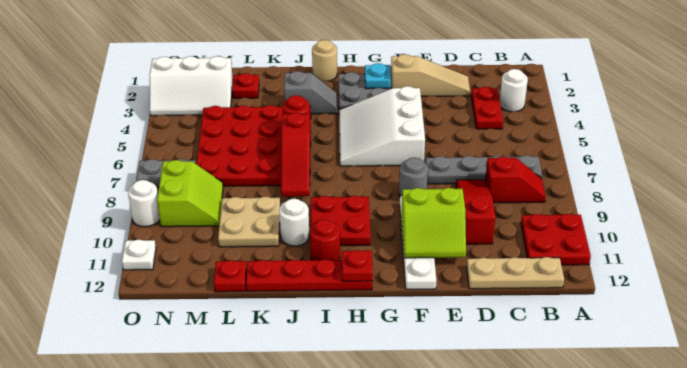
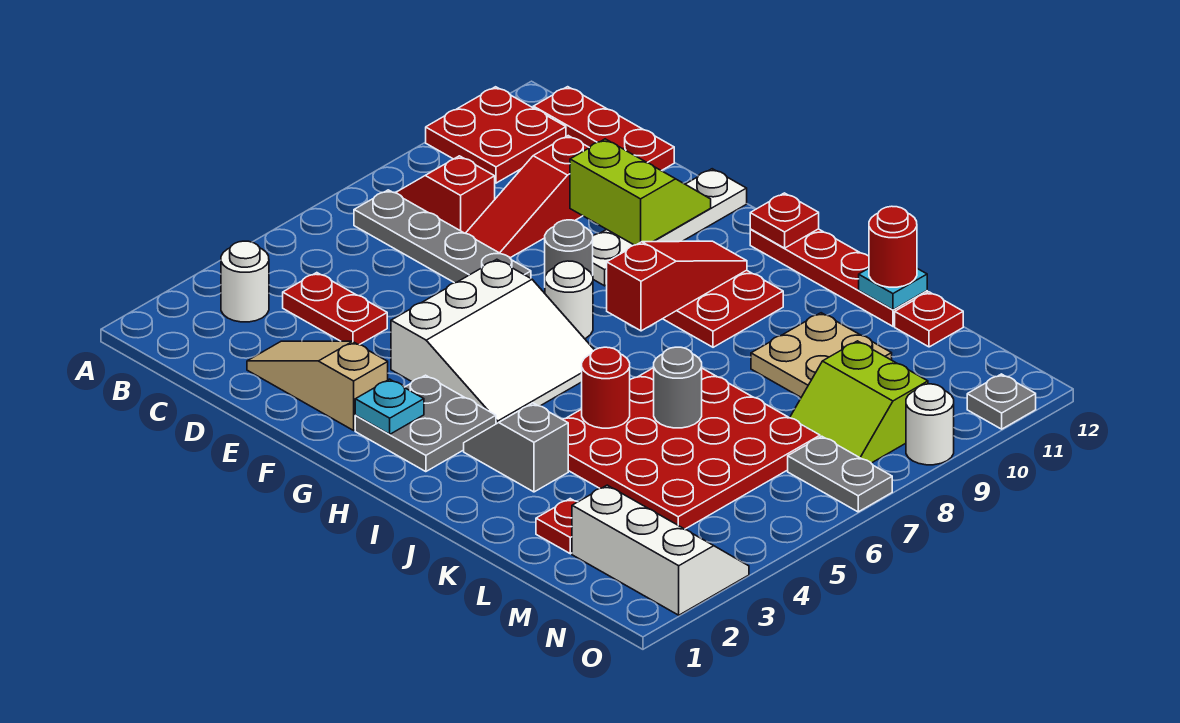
tan plate B12:D12 level 1 -> red plate B12:D12 level 1
red plate C3:C4 level 1 -> red plate C4:D4 level 1
tan round brick I1 level 1 -> none
red round brick I11 level 1 -> red round brick K12 level 3
red slope J6:J8 level 2 top 6 -> red slope H8:H10 level 2 top 8
white round brick J10 level 1 -> white round brick G7 level 1
none -> grey round brick K6 level 2
none -> cyan plate K12 level 2
lime slope M8:N9 level 1 top N -> lime slope M8:N9 level 1 top 9
white plate O11 level 1 -> grey plate O11 level 1

